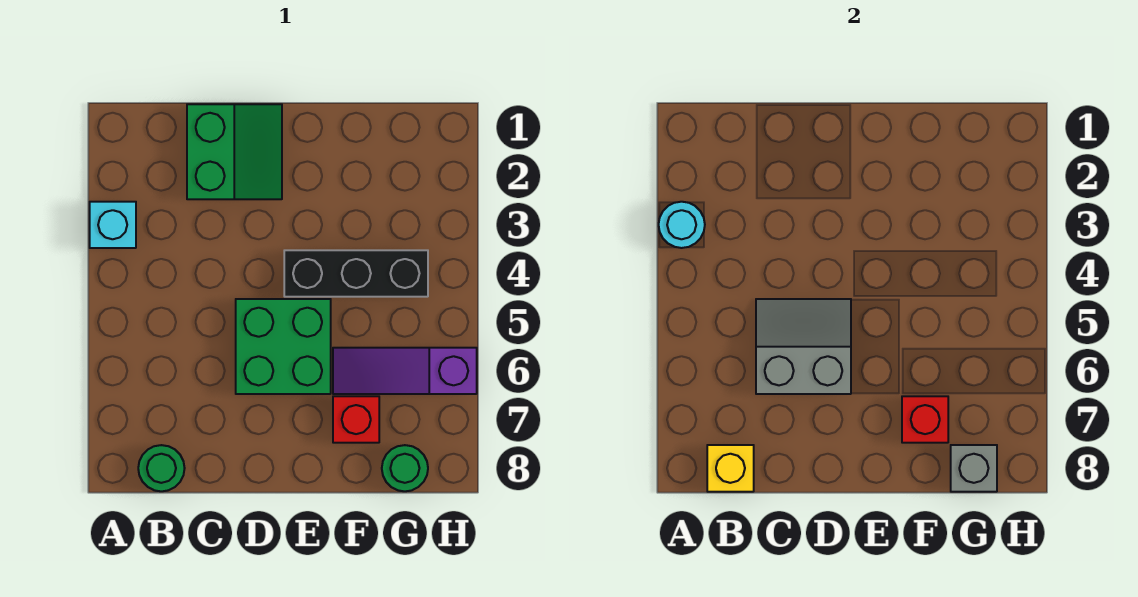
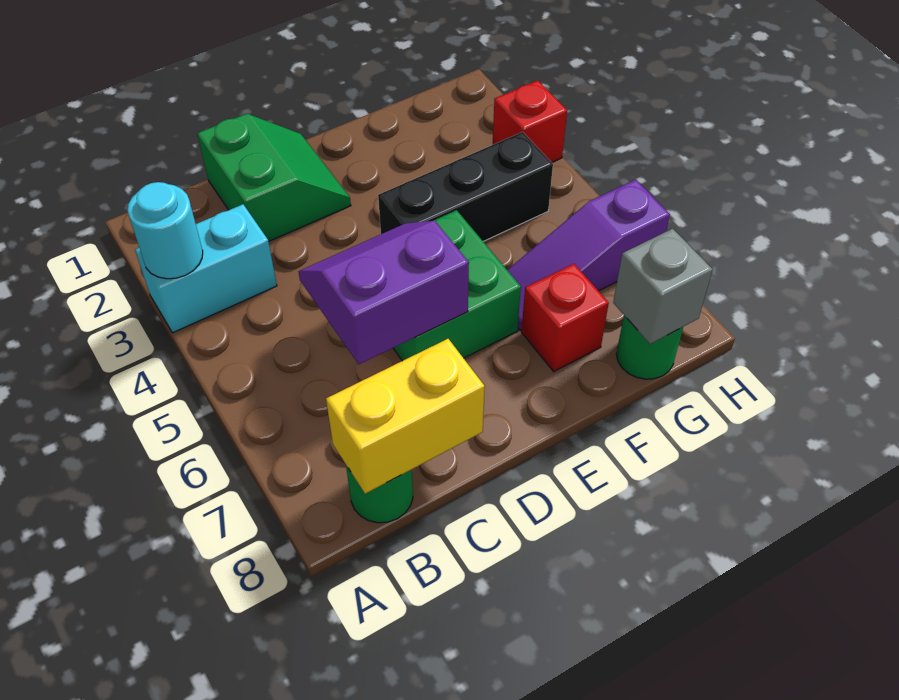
cyan brick A3 level 1 -> cyan brick A3:B3 level 1
yellow brick B8 level 2 -> yellow brick B8:C8 level 2
grey slope C5:D6 level 2 top 6 -> purple slope C5:D6 level 2 top 6
red brick F7 level 2 -> red brick H3 level 1

